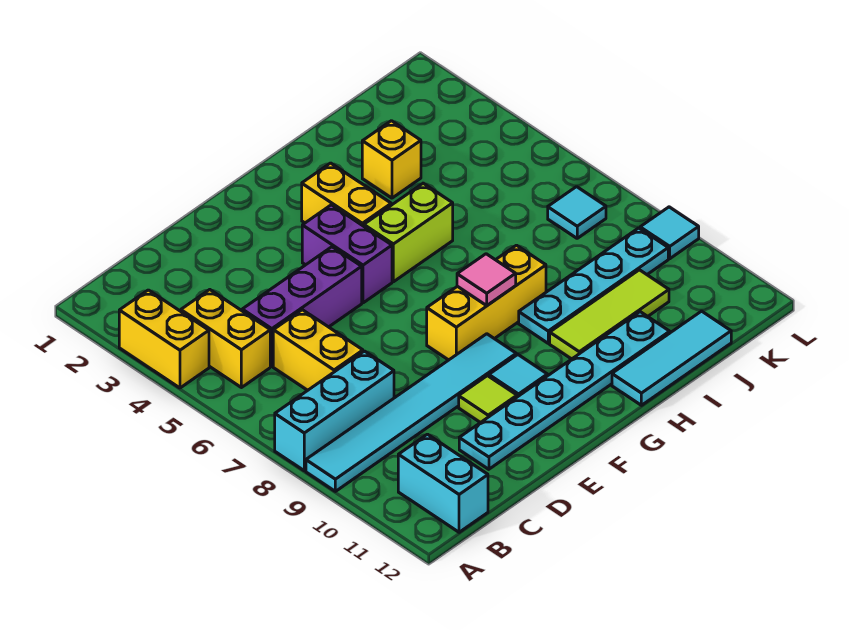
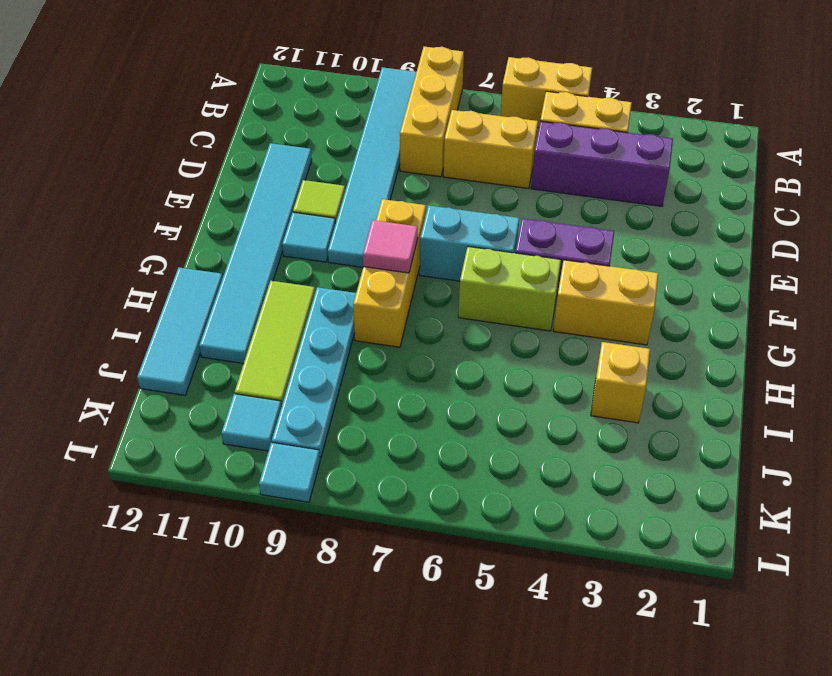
yellow brick A3:A4 level 1 -> yellow brick A5:A6 level 1
cyan brick A8:C8 level 1 -> yellow brick A8:C8 level 1
cyan brick B11:B12 level 1 -> cyan brick F6:F7 level 1
purple brick C5:E5 level 1 -> purple brick C3:C5 level 1
cyan plate D11:I11 level 1 -> cyan tile D11:I11 level 1
lime brick G5:H5 level 1 -> lime brick G5:G6 level 1
cyan tile K7 level 1 -> cyan tile K10 level 1

